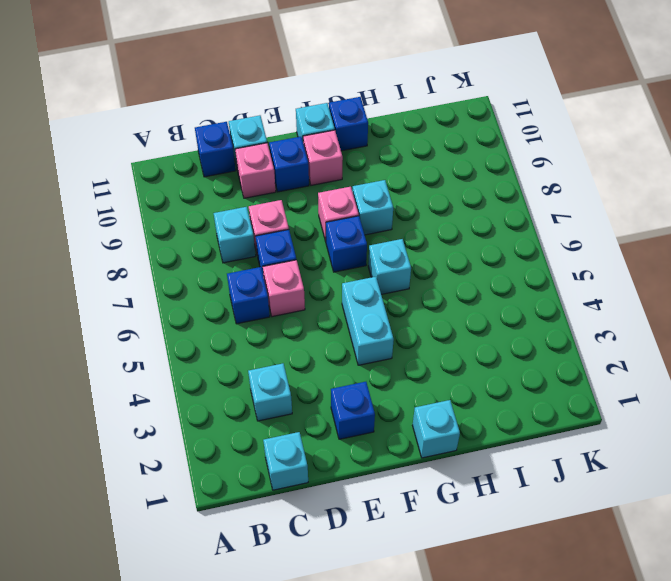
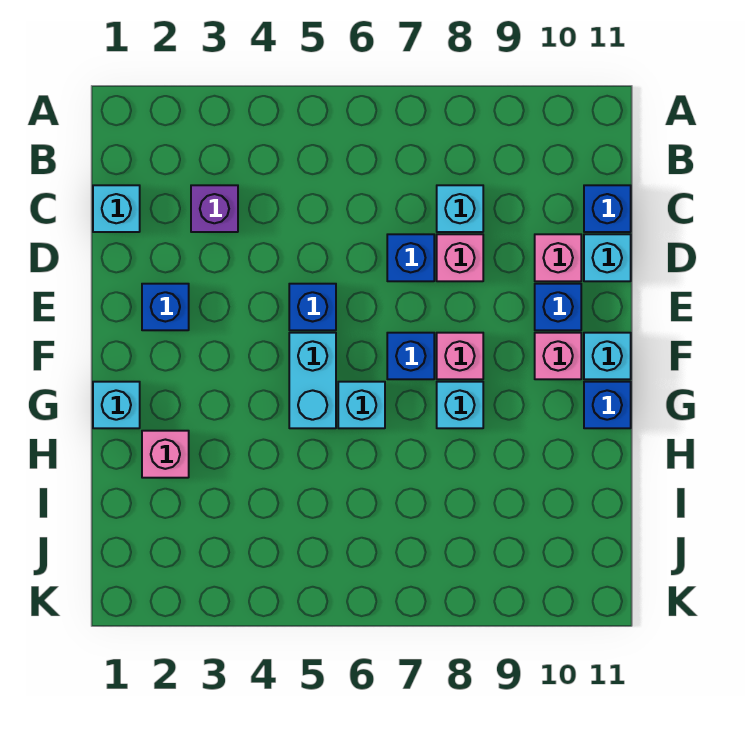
cyan brick C3 level 1 -> purple brick C3 level 1
blue brick C6 level 1 -> blue brick E5 level 1
pink brick D6 level 1 -> pink brick H2 level 1
cyan brick F4:F5 level 1 -> cyan brick F5:G5 level 1

